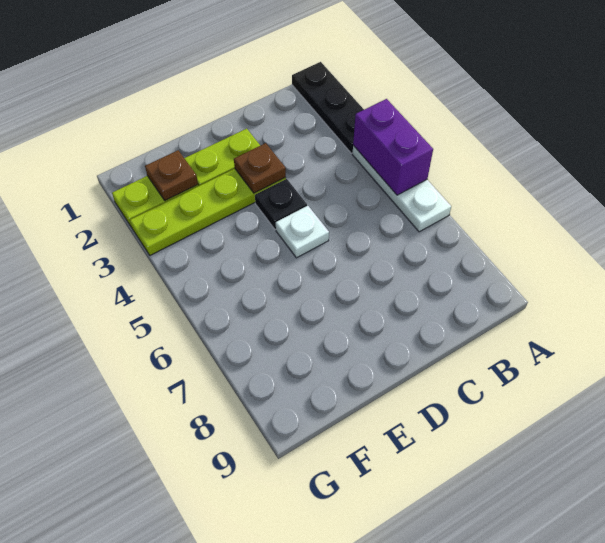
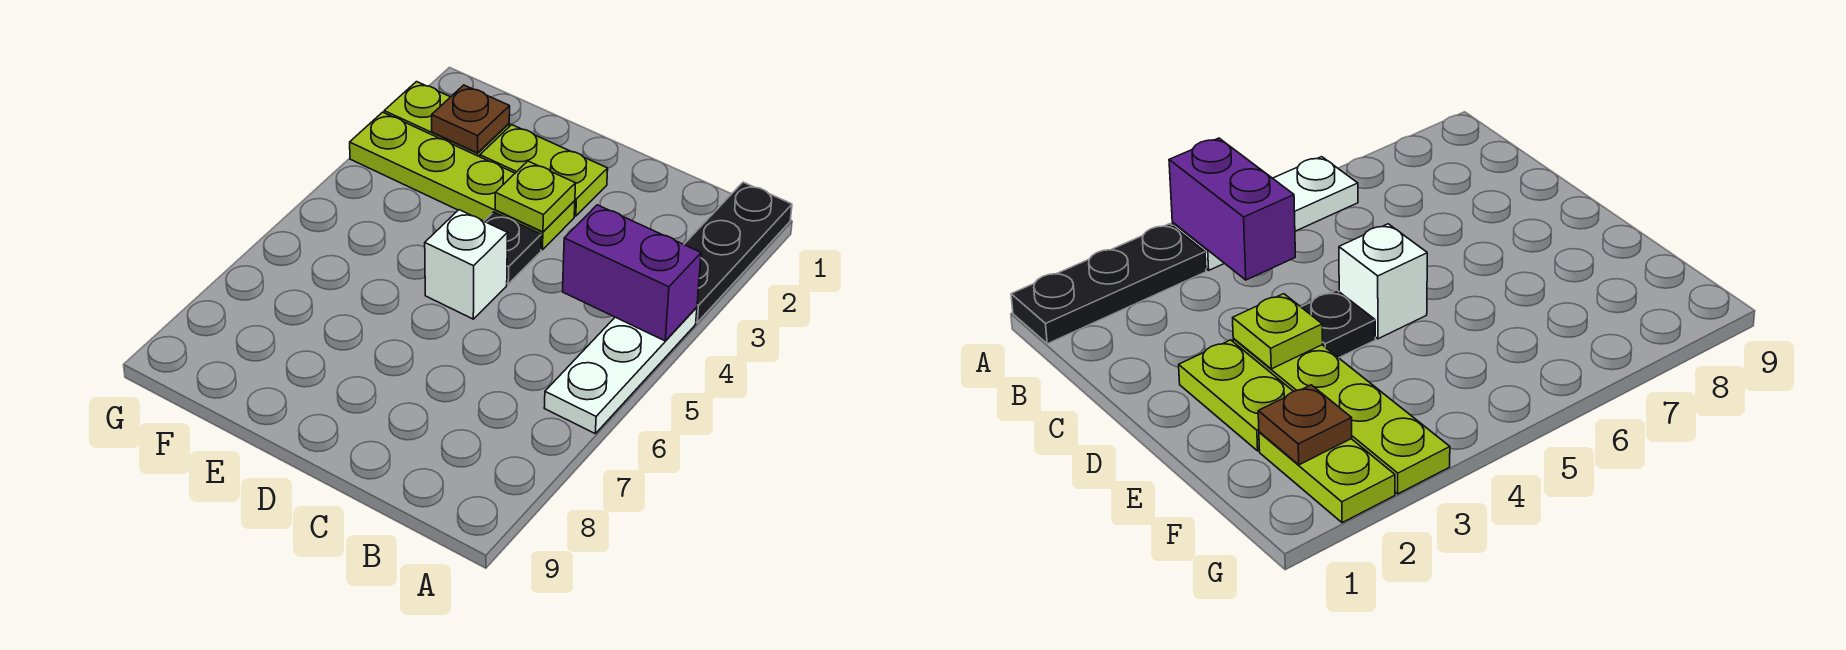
purple brick A4:A5 level 2 -> purple brick A4:B4 level 2
brown plate D3 level 2 -> lime plate D3 level 2
white plate D5 level 1 -> white brick D5 level 1

